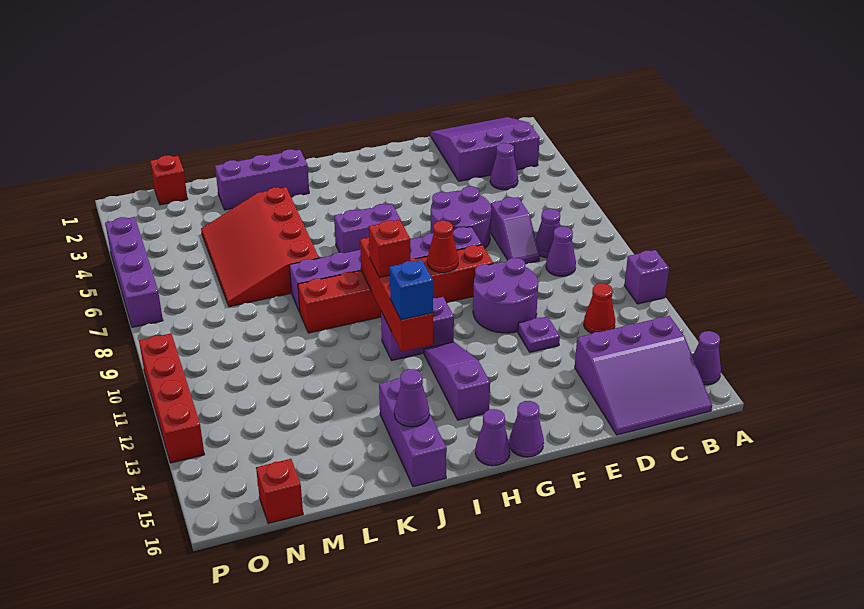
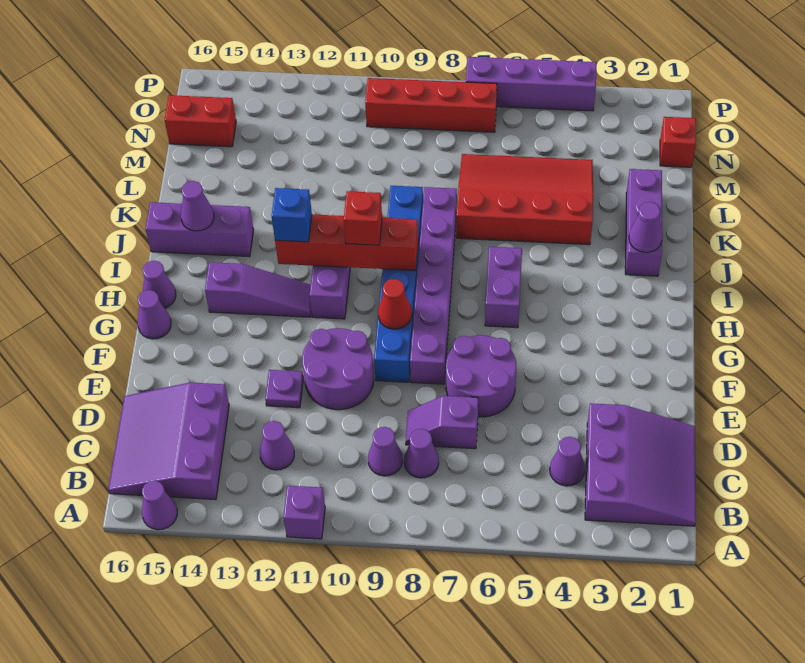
red cone C12 level 1 -> purple cone C12 level 1
red brick F9:K9 level 1 -> blue brick F9:K9 level 1
none -> purple cone J2 level 2
red brick N16 level 1 -> red brick N15:N16 level 1
red brick P10:P13 level 1 -> red brick O7:O10 level 1

